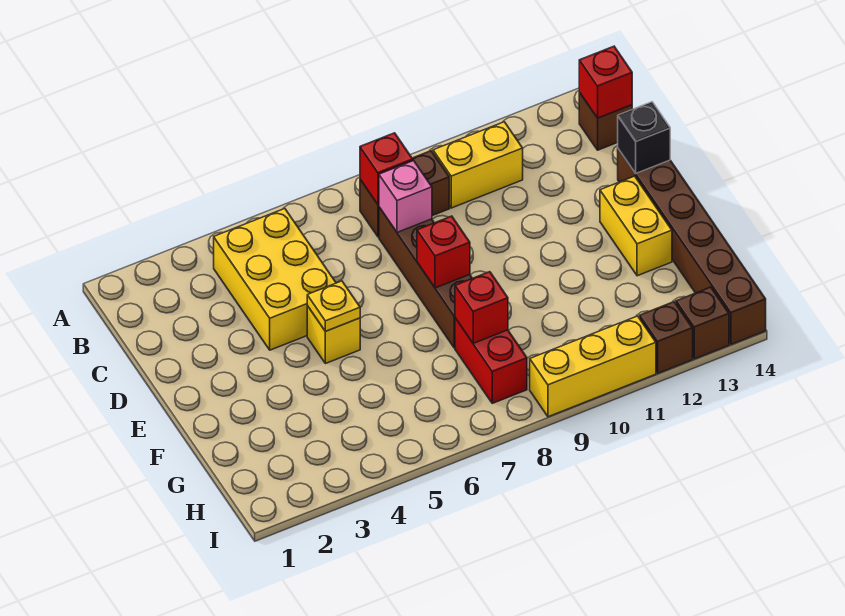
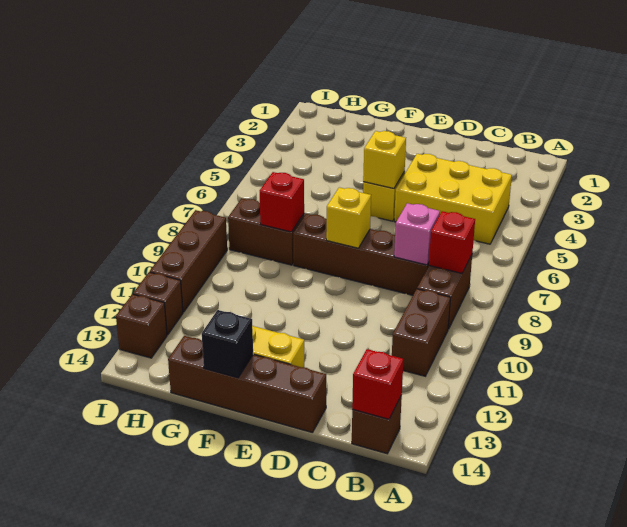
yellow brick B10:B11 level 1 -> brown brick B10:B11 level 1
brown brick D14:I14 level 1 -> brown brick D14:G14 level 1
black brick D14 level 2 -> black brick F14 level 2
yellow plate E5 level 2 -> yellow brick E5 level 2
red brick E8 level 2 -> yellow brick E8 level 2
red brick G8:H8 level 1 -> brown brick G8:H8 level 1
yellow brick I9:I11 level 1 -> brown brick I9:I11 level 1

